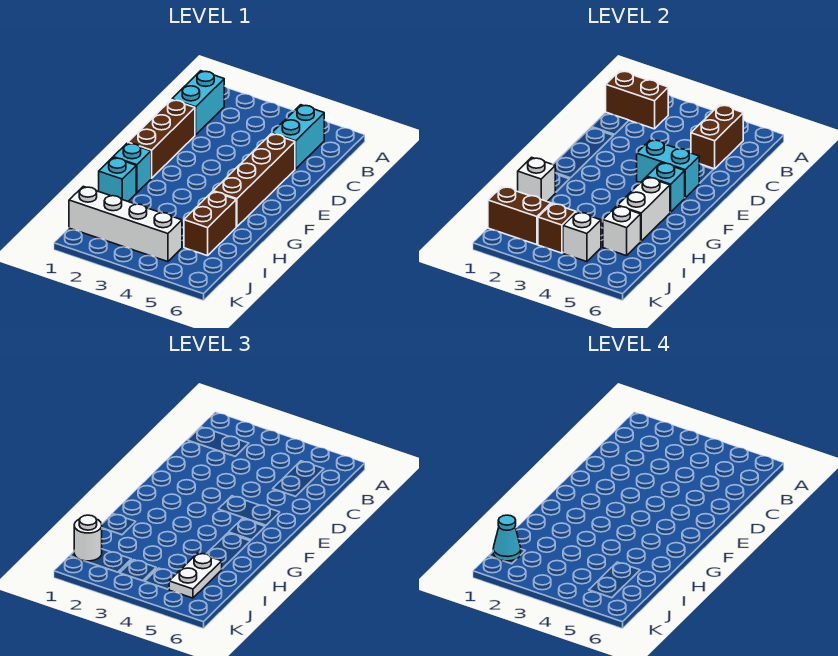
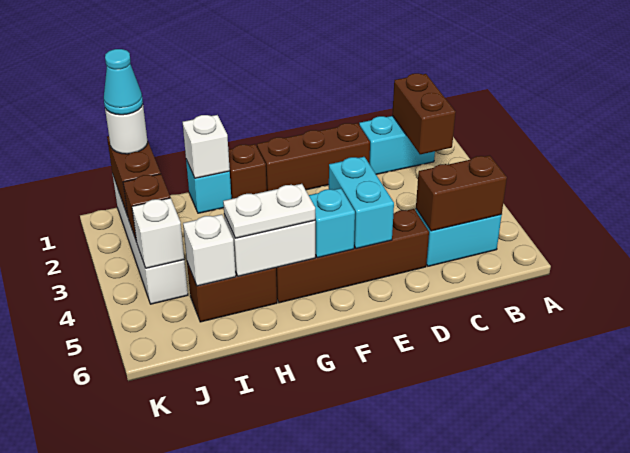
cyan brick G1 level 1 -> brown brick G1 level 1
white plate I5:J5 level 3 -> white plate G5:H5 level 3

